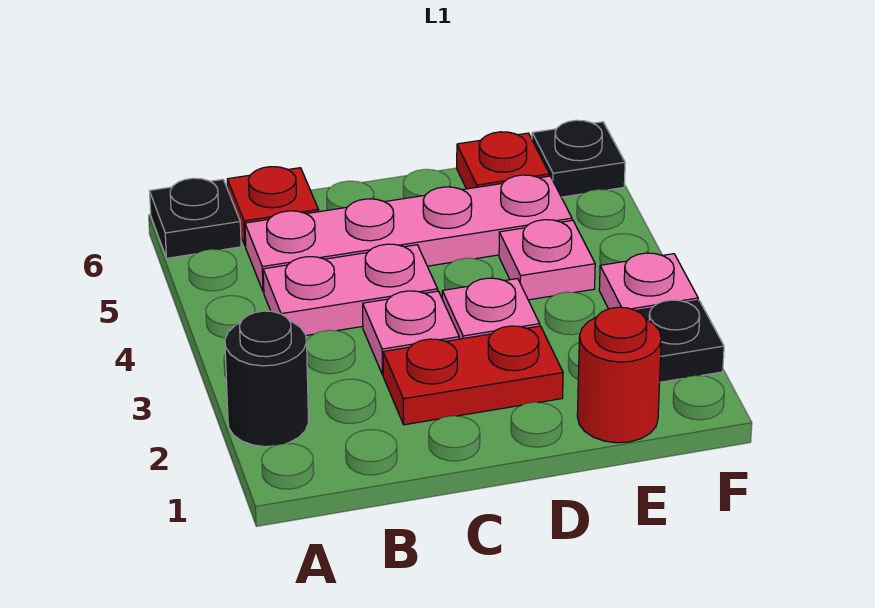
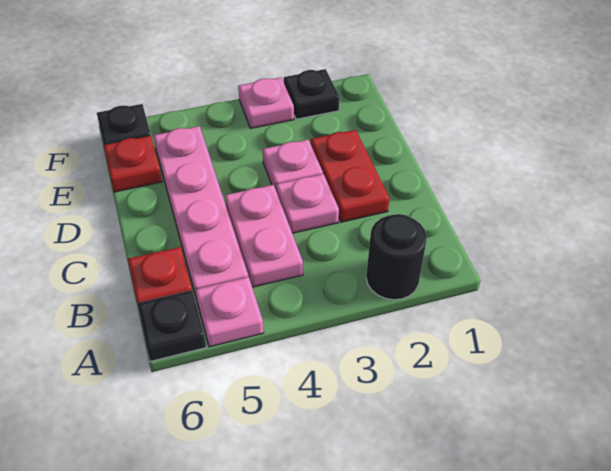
red round brick E1 level 1 -> none
pink plate E4 level 1 -> pink plate A5 level 1

